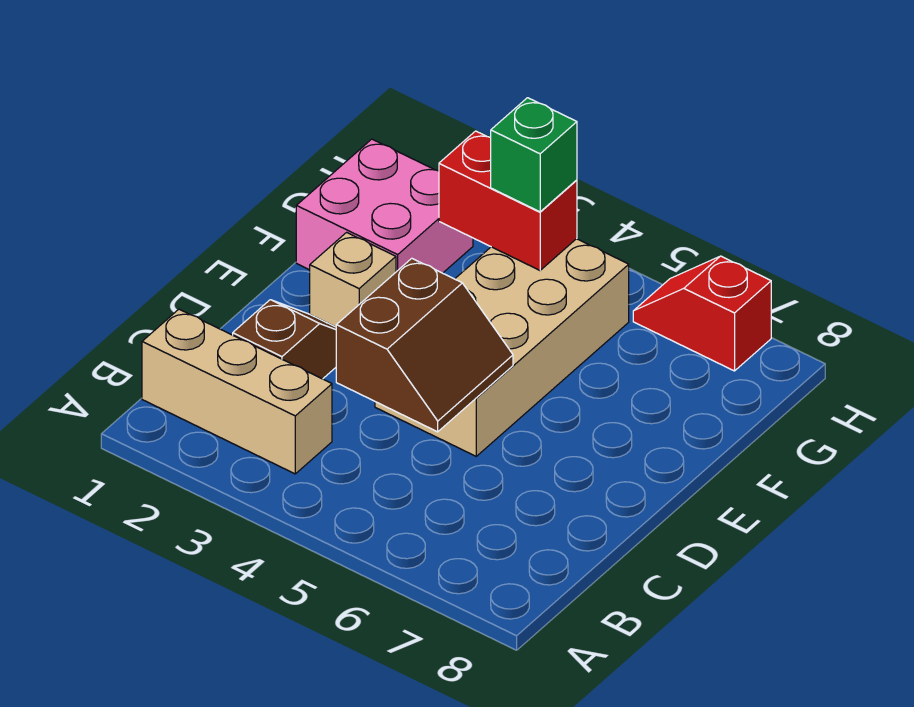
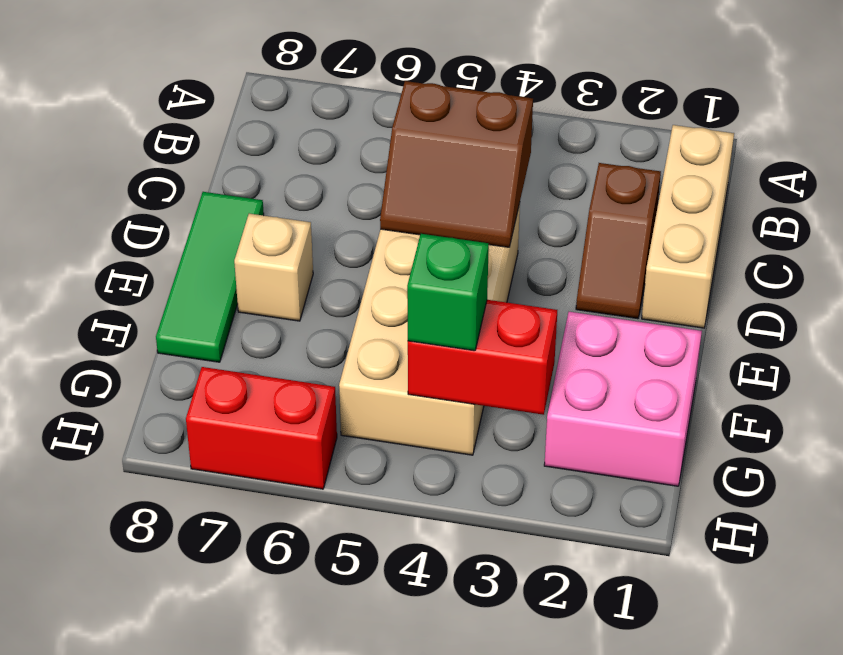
tan brick B1:B3 level 1 -> tan brick B1:D1 level 1
brown slope C4:D5 level 2 top 4 -> brown slope C4:D5 level 2 top C
none -> green tile D8:F8 level 1
tan brick E2 level 1 -> tan brick E7 level 1
red slope H6:H7 level 1 top 7 -> red brick H6:H7 level 1

